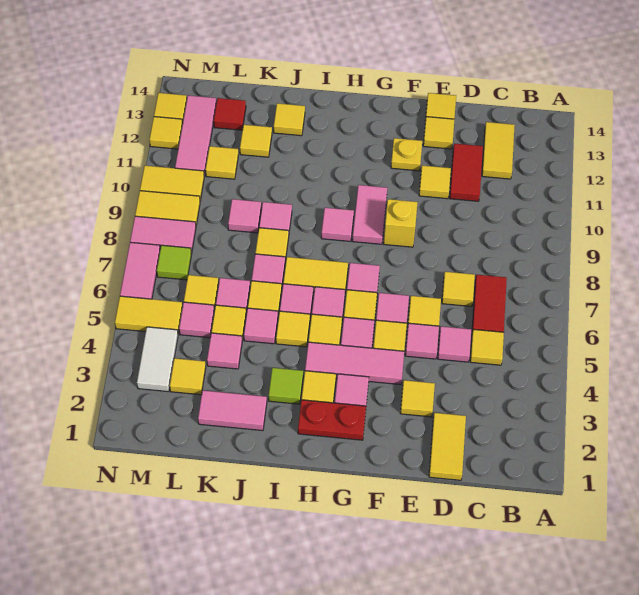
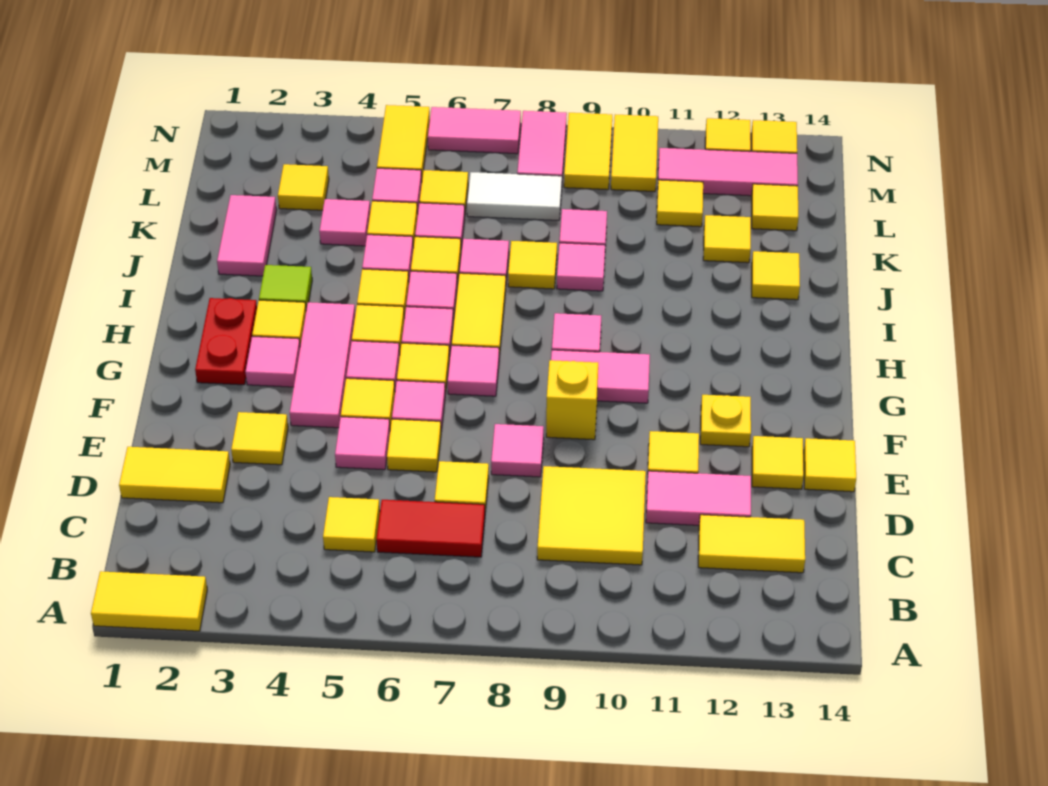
none -> yellow tile A1:A2 level 1
none -> yellow tile C9:D10 level 1
pink tile D5 level 1 -> pink tile E8 level 1
red tile D11:D12 level 1 -> pink tile D11:D12 level 1
red tile L13 level 1 -> yellow tile L13 level 1
white tile M3:M4 level 1 -> white tile L7:L8 level 1
lime tile M7 level 1 -> none

